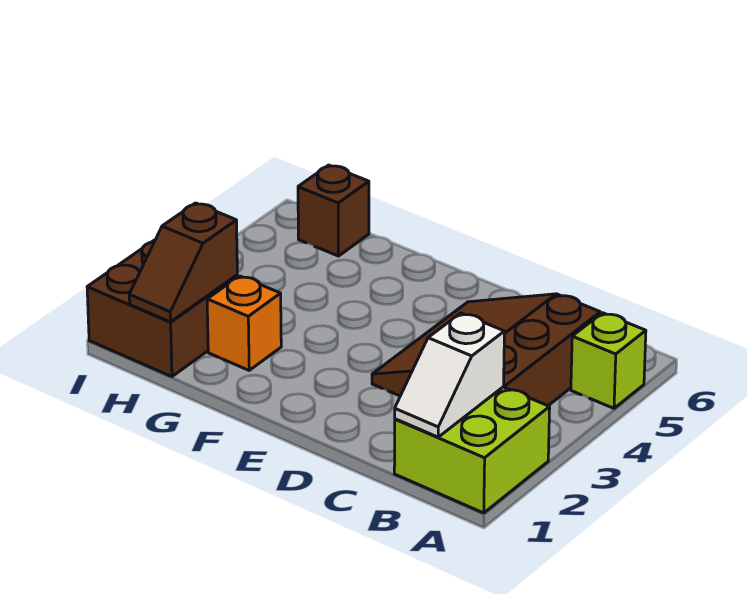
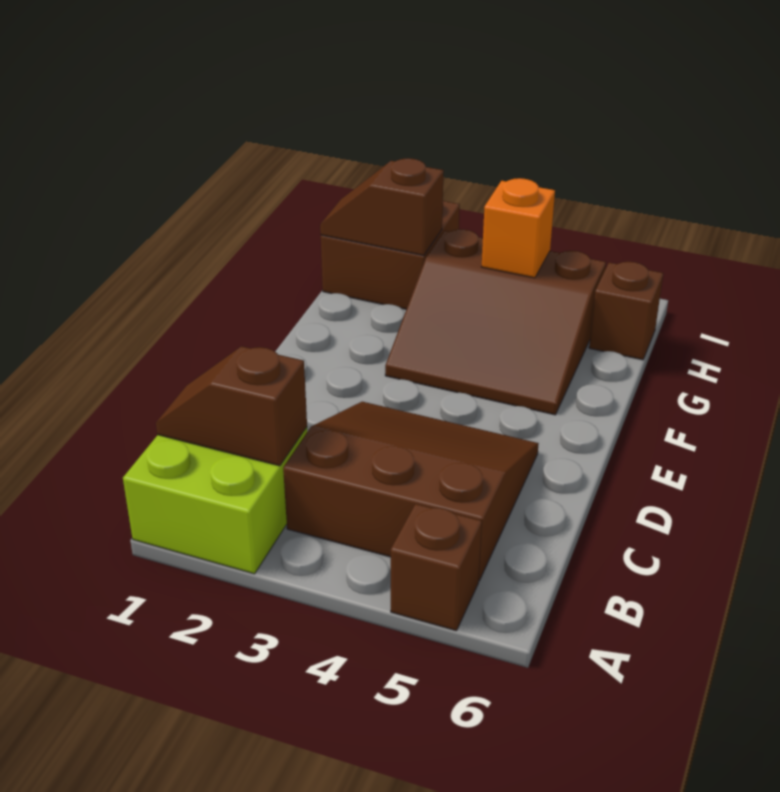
lime brick A5 level 1 -> brown brick A5 level 1
white slope B1:B2 level 2 top 2 -> brown slope B1:B2 level 2 top 2
none -> brown slope F3:H5 level 1 top H
orange brick G2 level 1 -> orange brick H4 level 2

